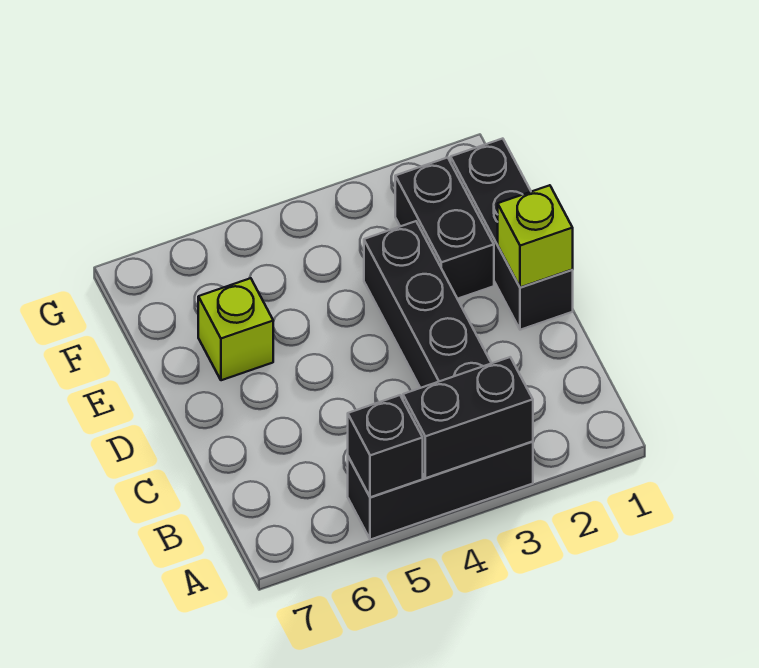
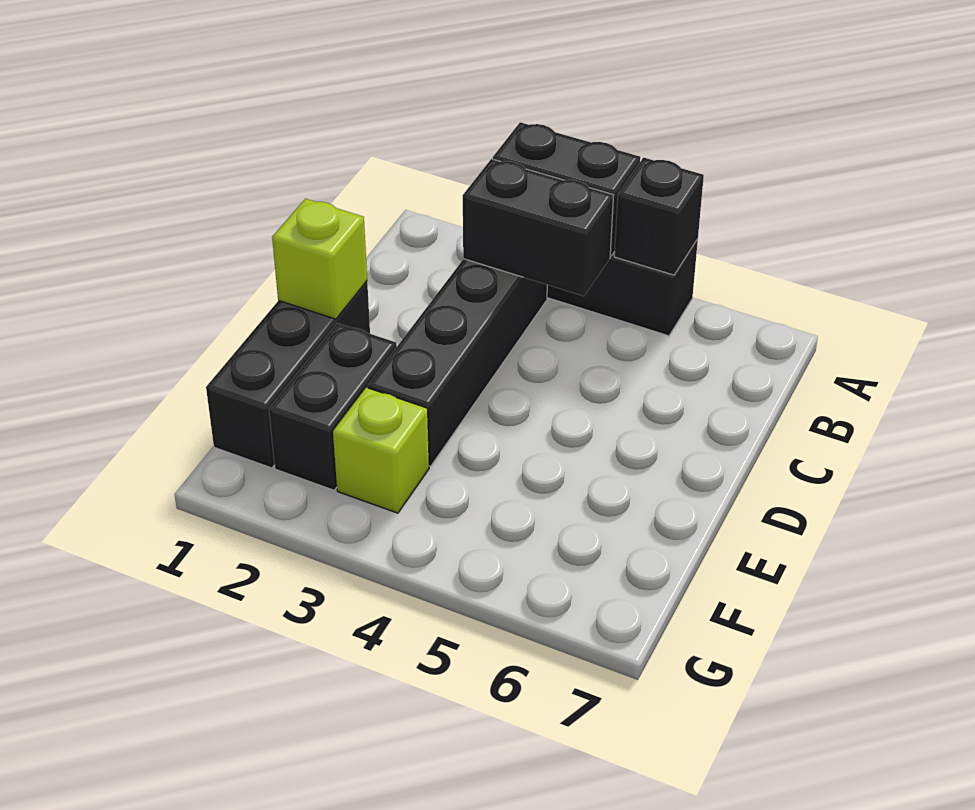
none -> black brick B3:B4 level 2
lime brick E6 level 1 -> lime brick F3 level 1

